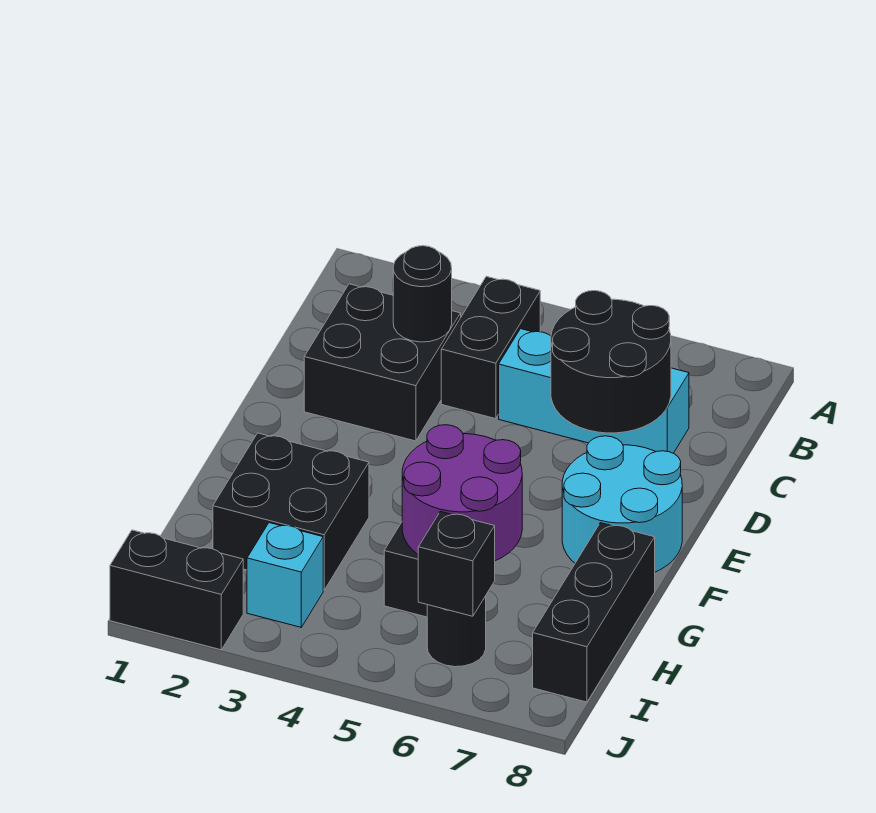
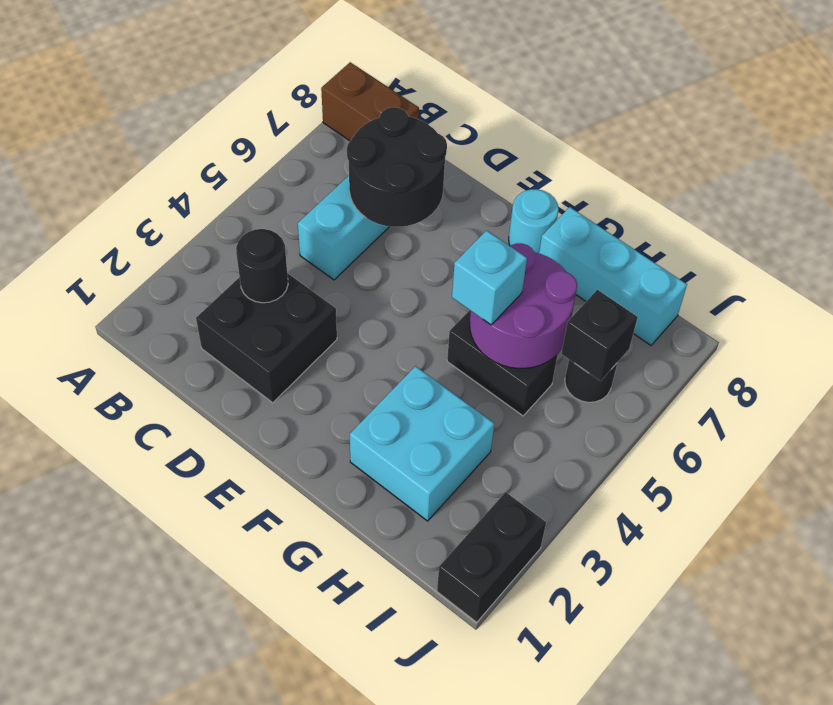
none -> brown brick A8:B8 level 1
black brick B4:C4 level 1 -> none
cyan round brick E7:F8 level 1 -> cyan round brick F8 level 1
black brick G2:H3 level 1 -> cyan brick G2:H3 level 1
black brick G8:I8 level 1 -> cyan brick G8:I8 level 1
cyan brick I3 level 1 -> cyan brick G5 level 3

